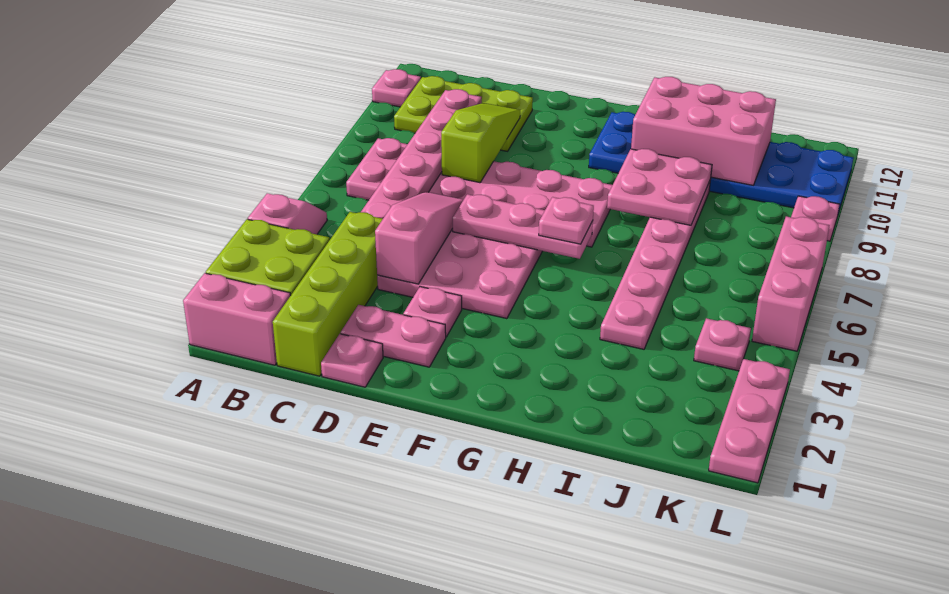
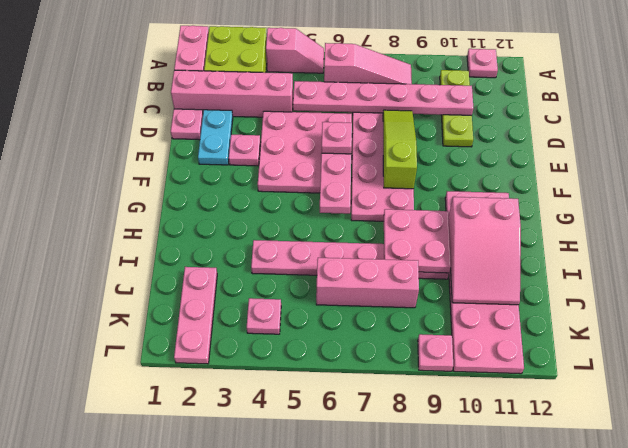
lime plate B10:D11 level 1 -> lime plate B10:D10 level 1
lime brick C1:C4 level 1 -> pink brick C1:C4 level 1
pink plate D2:E2 level 1 -> cyan plate D2:E2 level 1
pink slope D4:D6 level 2 top 4 -> pink slope B6:B8 level 2 top 6
lime slope D8:D10 level 2 top 8 -> lime slope D8:F8 level 2 top F
pink plate G6 level 3 -> pink plate E6 level 3
blue plate G10:L11 level 1 -> pink plate G10:L11 level 1
pink brick H10:J11 level 2 -> pink slope H10:J11 level 2 top H
pink plate L1:L3 level 1 -> pink plate J2:L2 level 1
pink brick L5:L7 level 1 -> pink brick J6:J8 level 1

